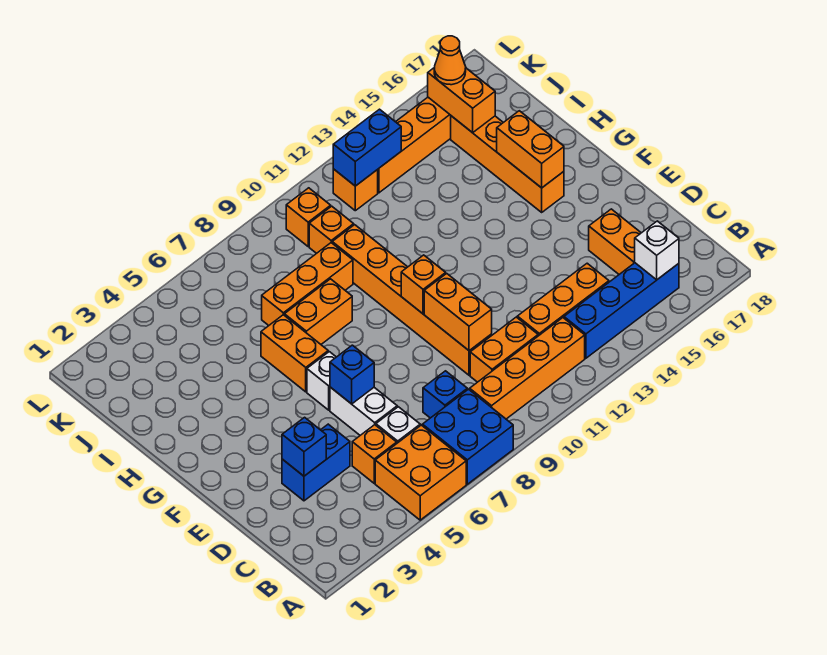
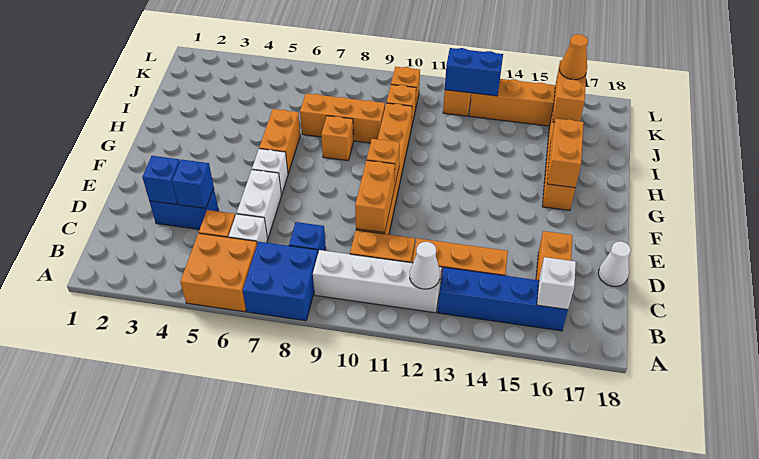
orange brick B9:B12 level 1 -> white brick B9:B12 level 1
none -> white cone B12 level 2
none -> white cone D18 level 1
blue brick E6 level 2 -> blue brick D4 level 2
orange brick H7:H8 level 1 -> orange brick H8 level 1

